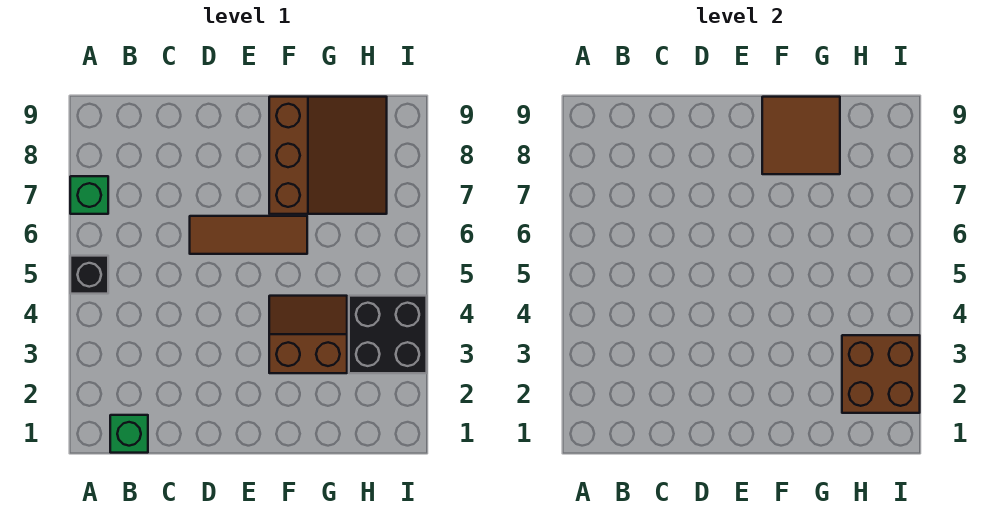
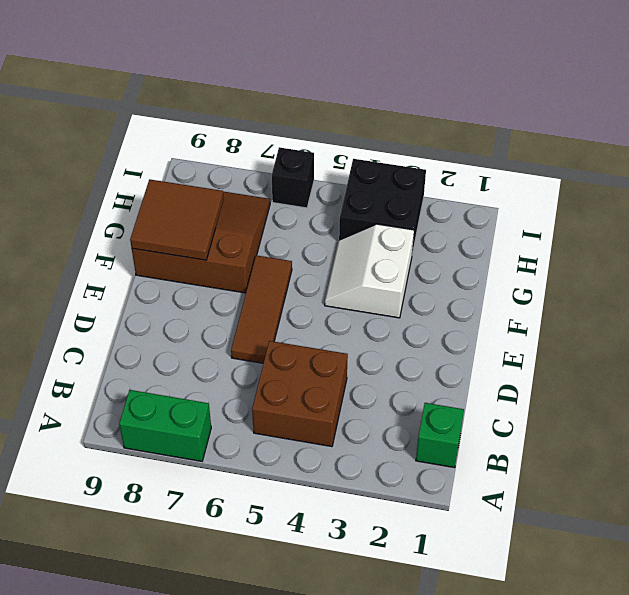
black brick A5 level 1 -> black brick I6 level 1
green brick A7 level 1 -> green brick A7:A8 level 1
brown slope F3:G4 level 1 top 3 -> white slope F3:G4 level 1 top 3
brown brick H2:I3 level 2 -> brown brick B4:C5 level 1

